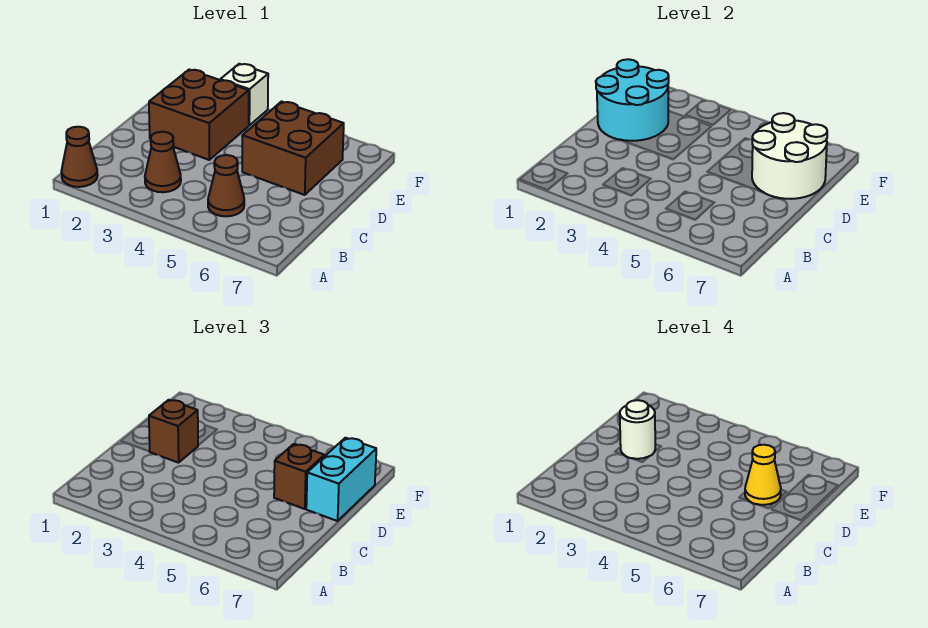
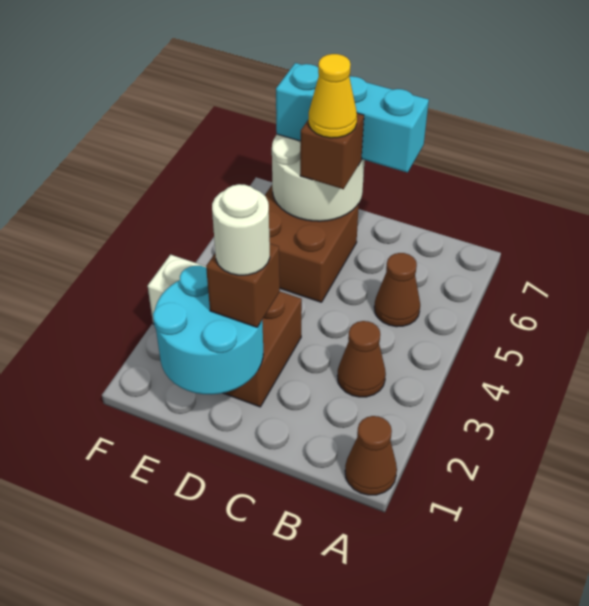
cyan brick D7:E7 level 3 -> cyan brick C7:E7 level 3

